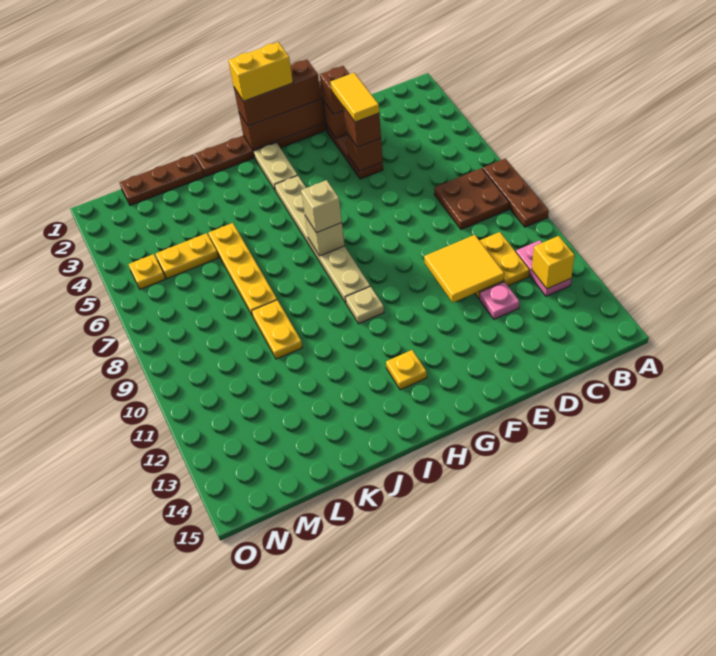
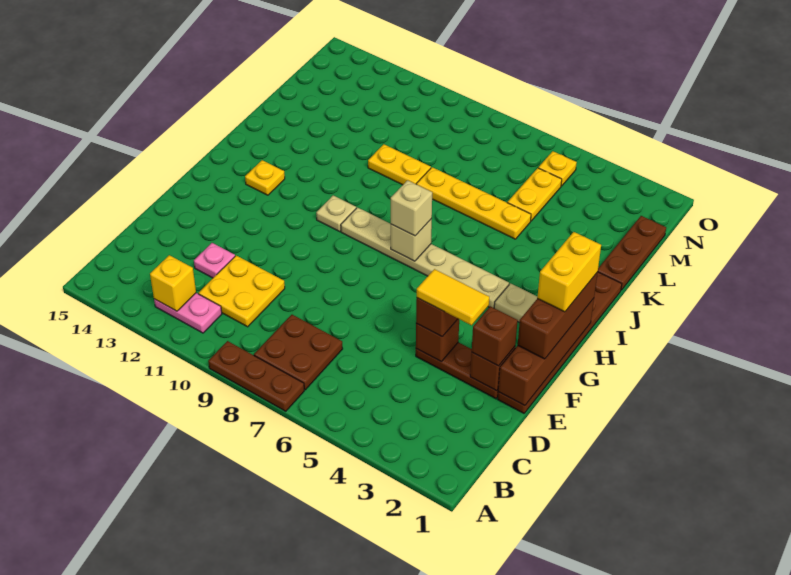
yellow tile D10:E11 level 2 -> none

